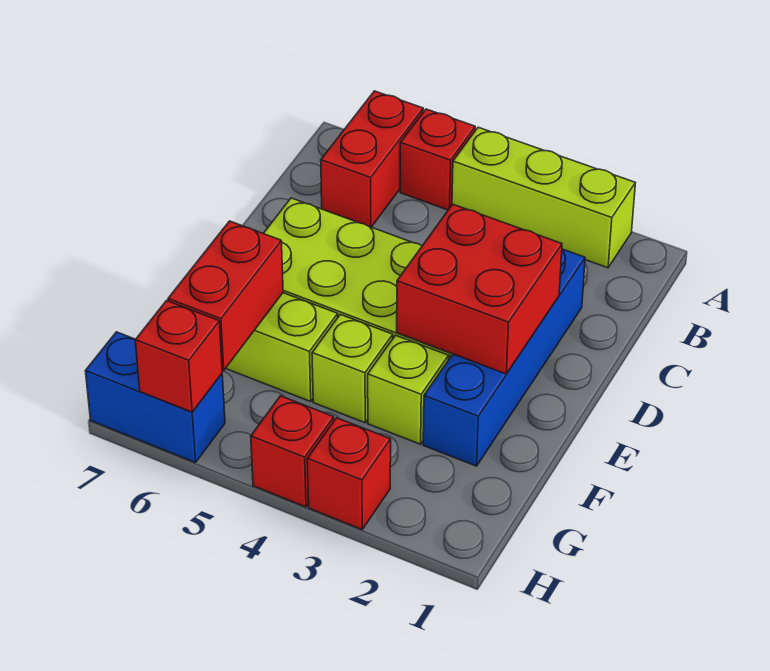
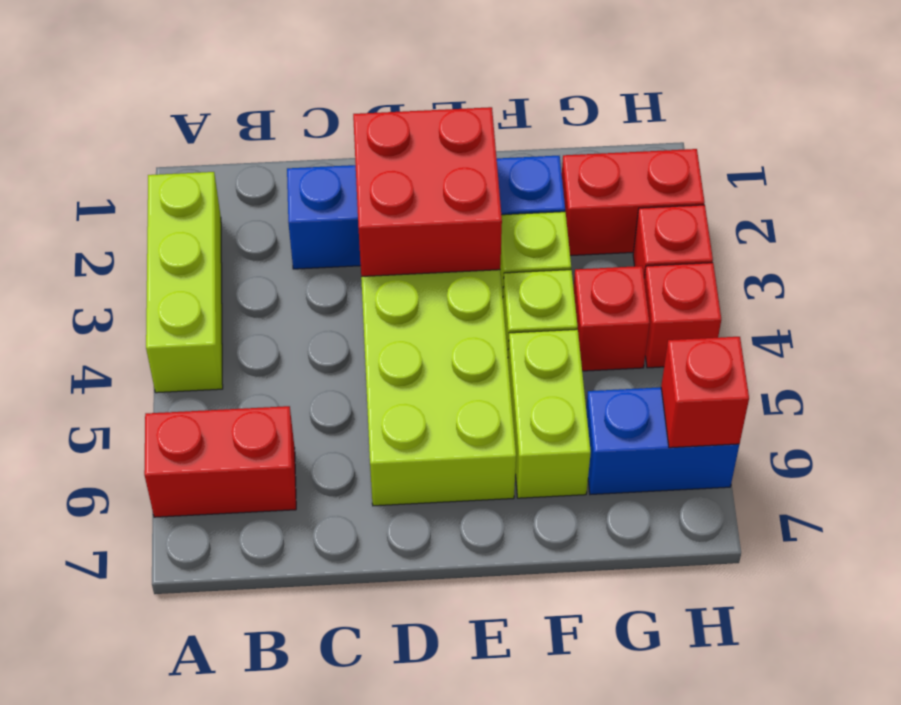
red brick A5 level 1 -> red brick G4 level 1
red brick F6:G6 level 2 -> red brick G2:H2 level 1
blue brick H6:H7 level 1 -> blue brick G6:H6 level 1

